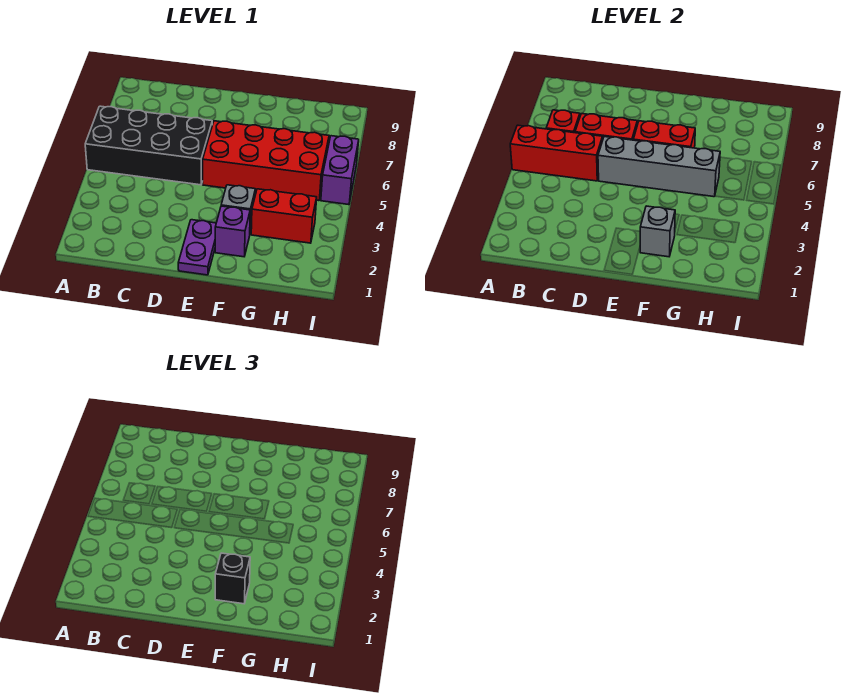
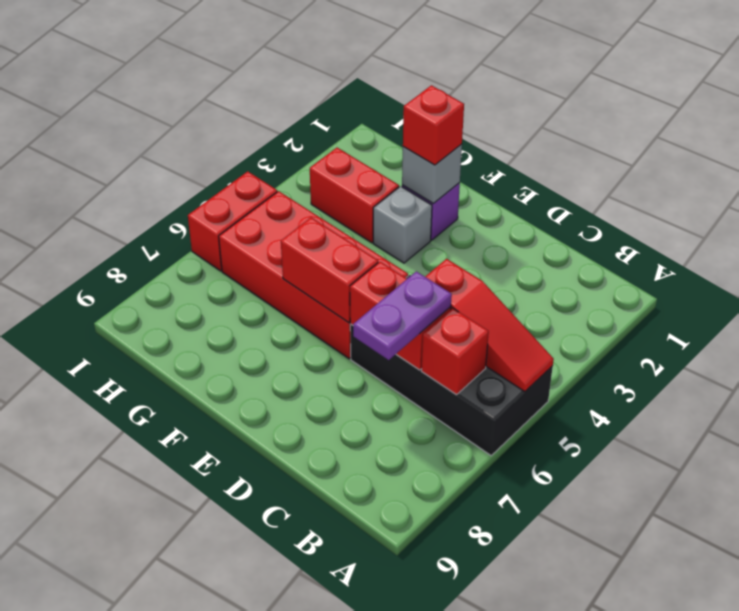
red brick A5:C5 level 2 -> red slope A5:C5 level 2 top C
grey brick D5:G5 level 2 -> none
purple plate E1:E2 level 1 -> purple plate C6:C7 level 3
black brick F2 level 3 -> red brick F2 level 3
purple brick I5:I6 level 1 -> red brick I5:I6 level 1

